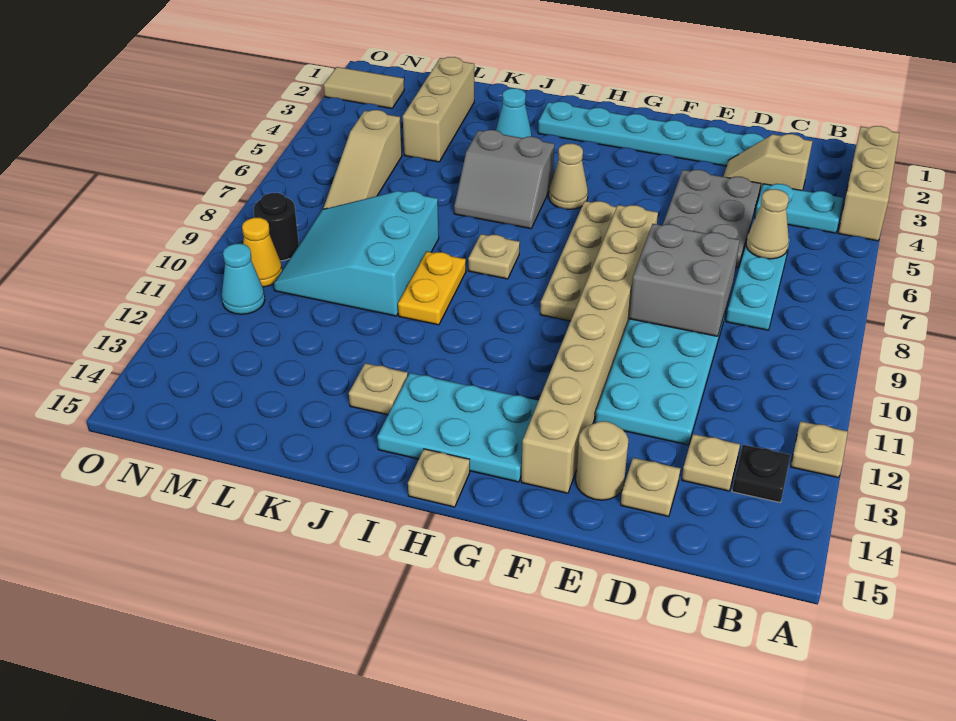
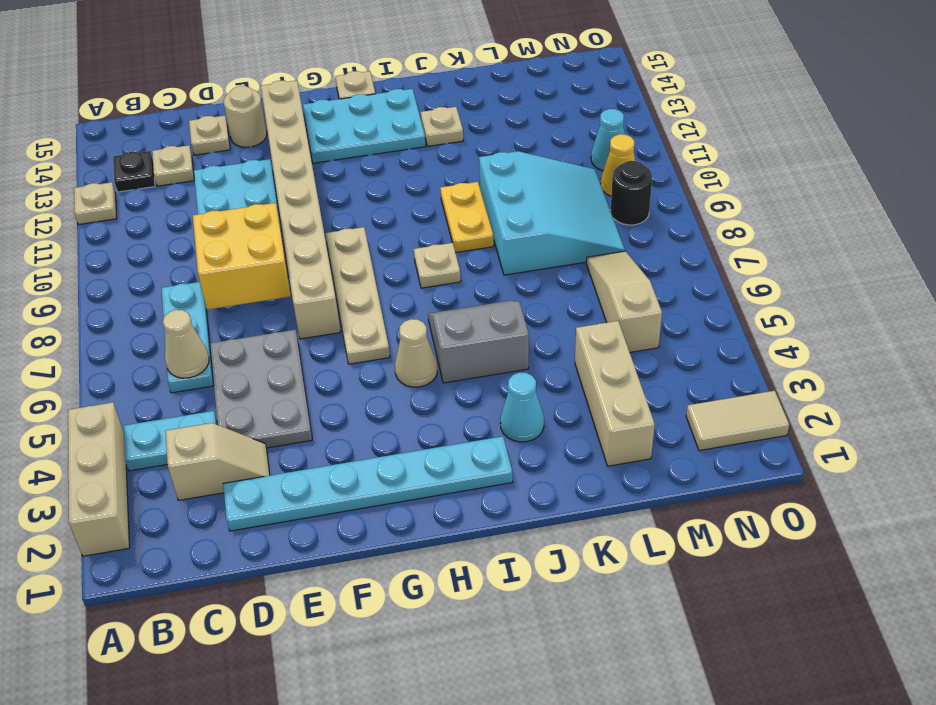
grey brick D8:E9 level 2 -> yellow brick D8:E9 level 2

